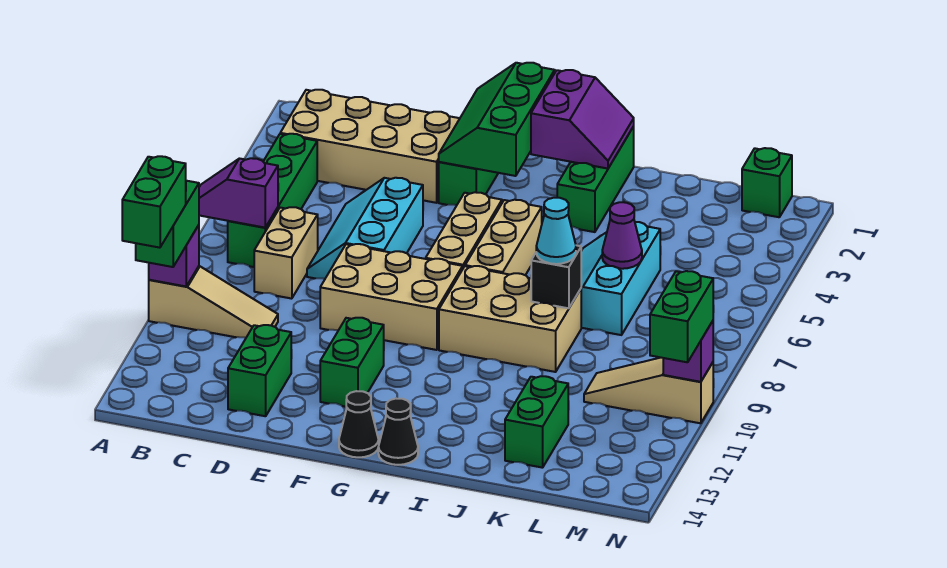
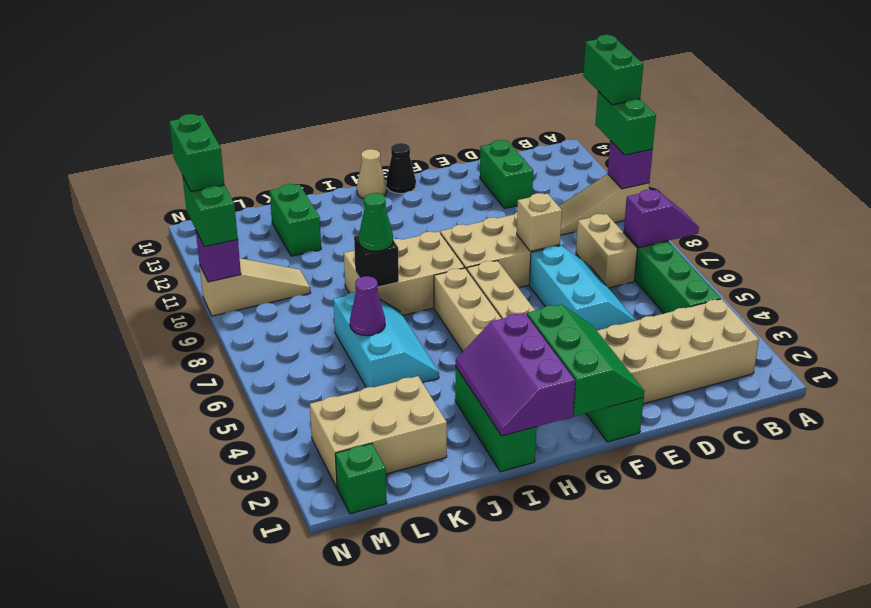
none -> tan brick E8 level 2
green brick F11:F12 level 1 -> green brick N11:N12 level 4
purple slope H1:I2 level 2 top H -> purple slope H1:I3 level 2 top H
black cone H14 level 1 -> tan cone H14 level 1
cyan cone J8 level 3 -> green cone J8 level 3
none -> tan brick K2:M3 level 1

